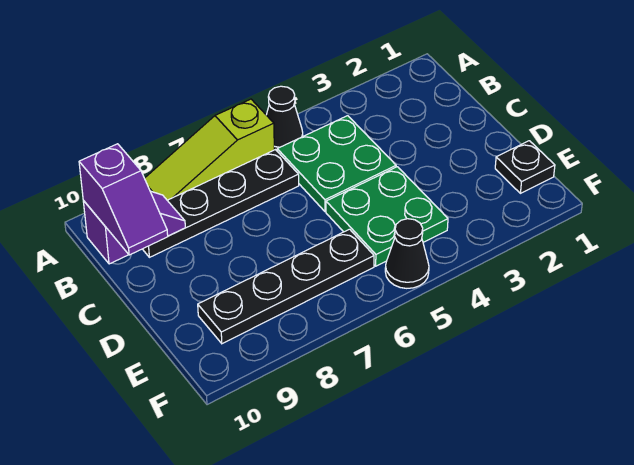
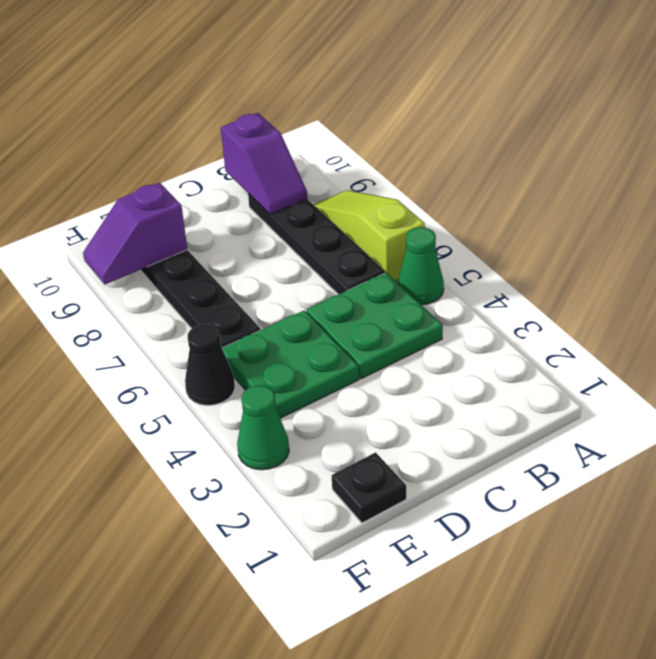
black cone A5 level 1 -> green cone A5 level 1
purple slope B10:C10 level 3 top B -> purple slope E9:F9 level 2 top E
none -> green cone F3 level 1

